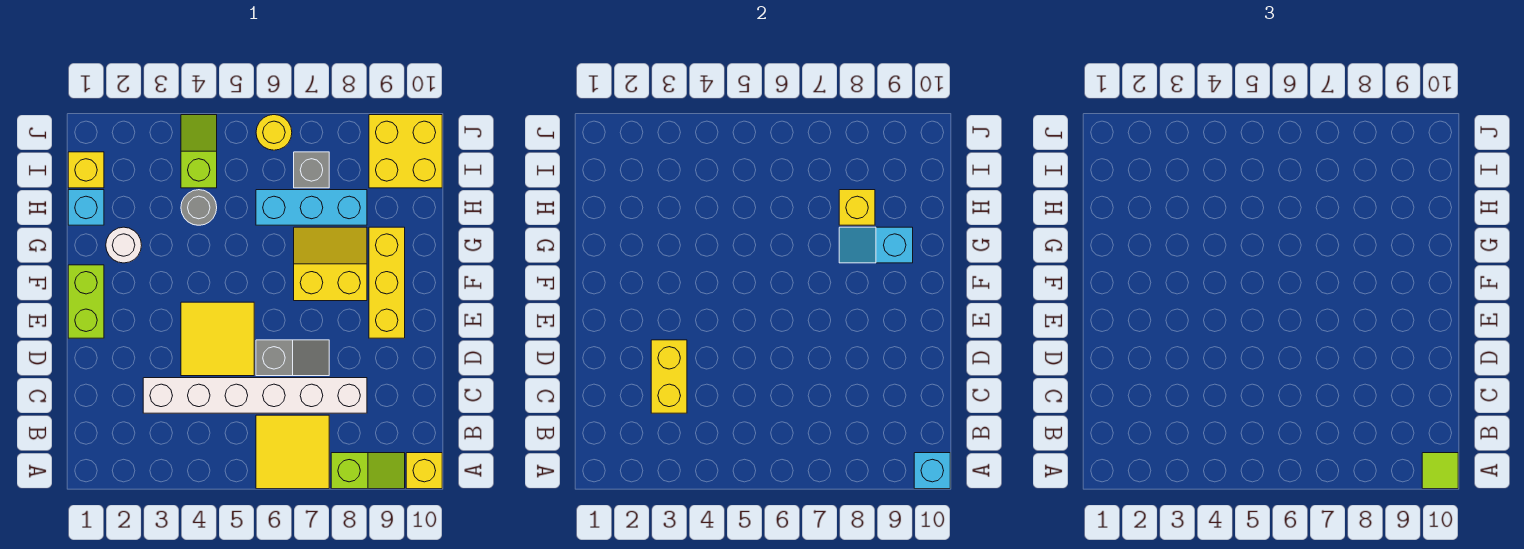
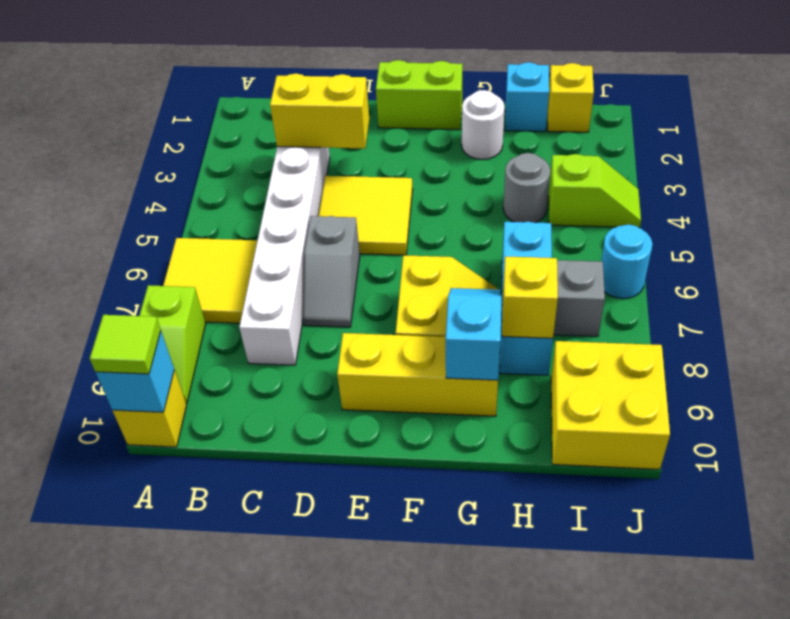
yellow round brick J6 level 1 -> cyan round brick J6 level 1

